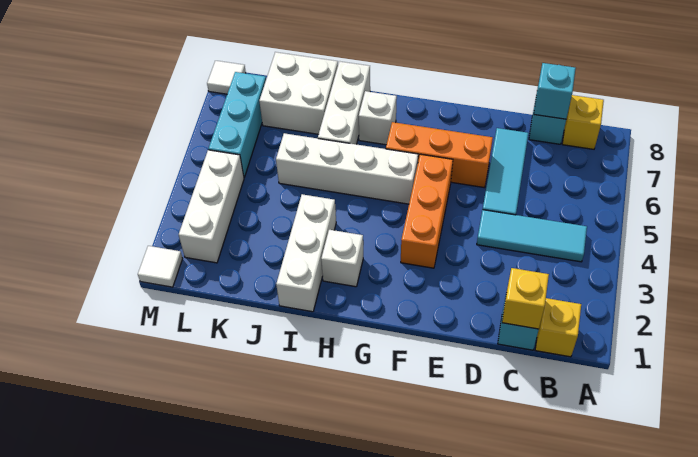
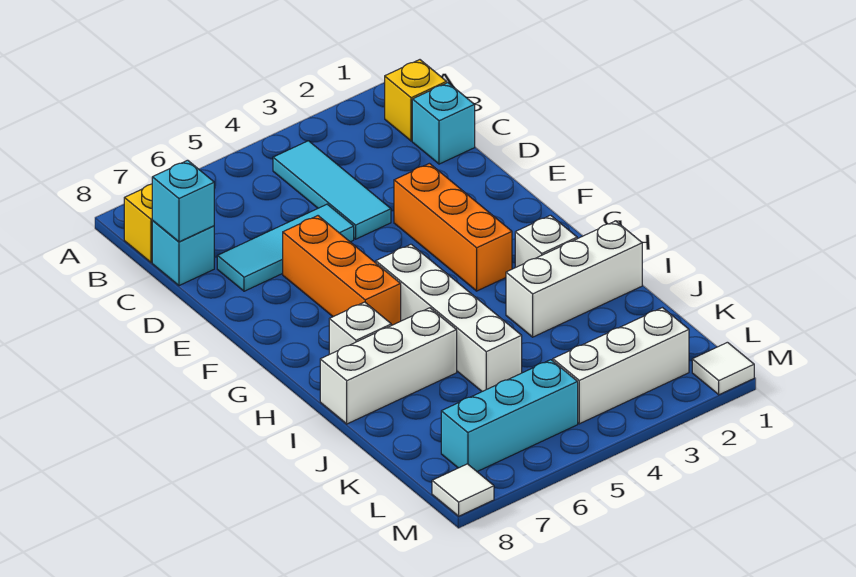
yellow brick C1 level 2 -> none
orange brick F3:F5 level 1 -> orange brick E3:G3 level 1
white brick J7:K8 level 1 -> none

